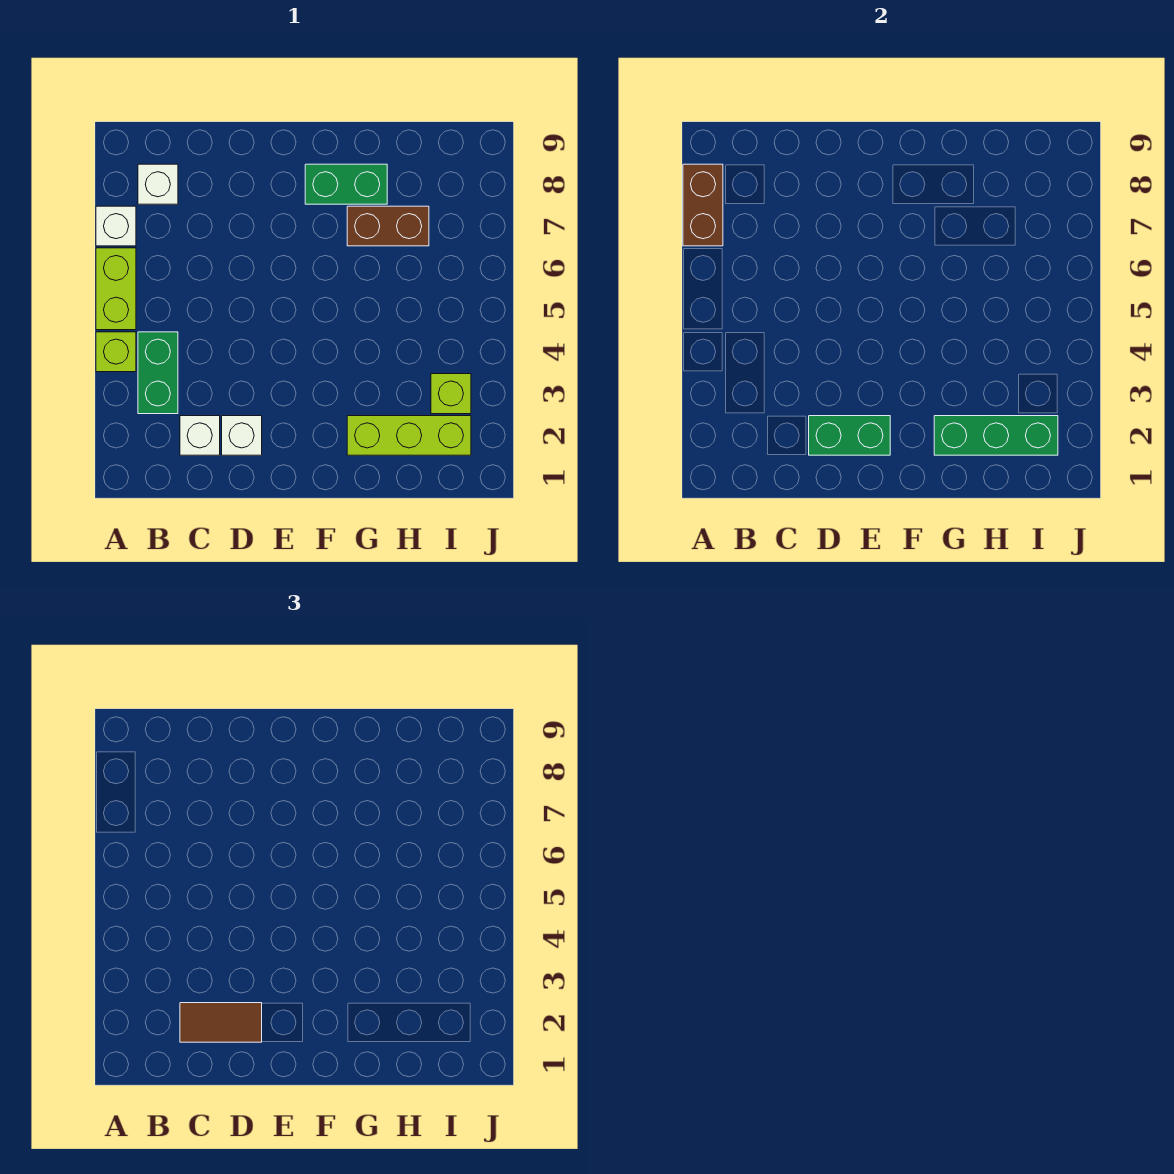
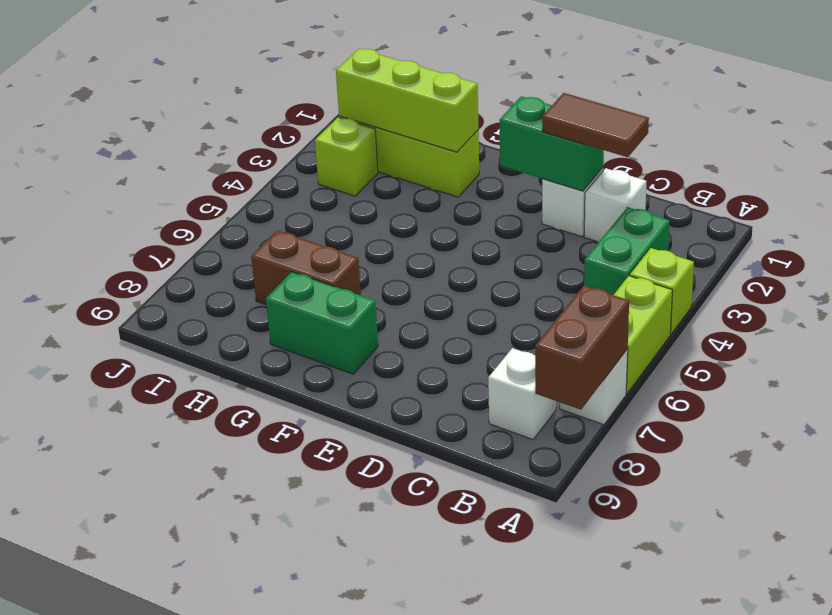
green brick G2:I2 level 2 -> lime brick G2:I2 level 2

